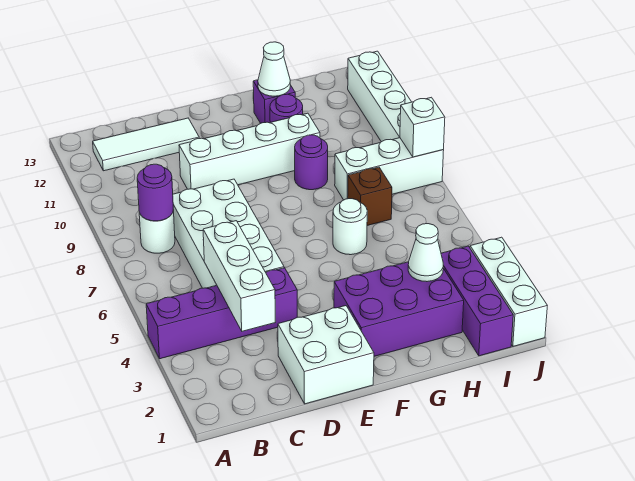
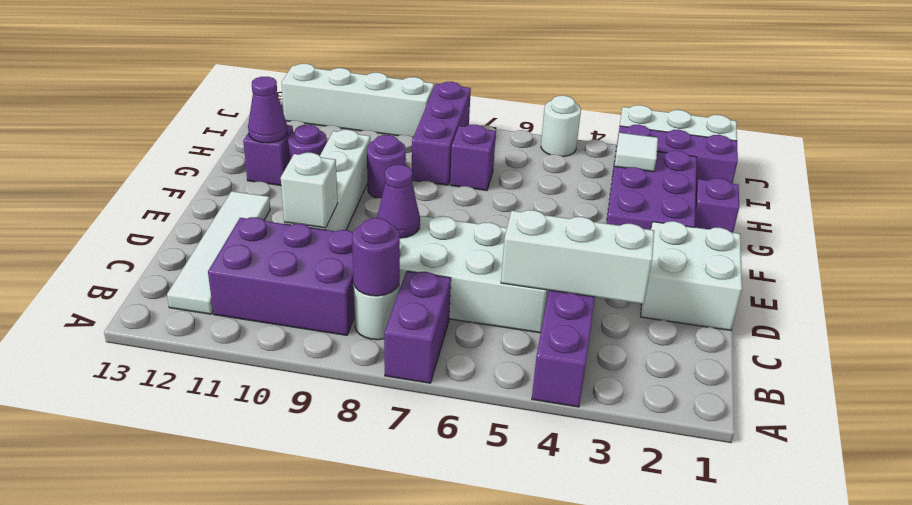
none -> purple brick A7:B7 level 1
none -> purple brick B9:C11 level 1
white tile B12:D12 level 1 -> white tile B12:E12 level 1
none -> purple cone D8 level 2
none -> purple brick G1 level 1
white round brick G6 level 1 -> white round brick J5 level 1
white cone G12 level 2 -> purple cone G12 level 2
white cone H3 level 2 -> white tile H3 level 2
brown brick H7 level 1 -> purple brick H7 level 1
white brick H8:J8 level 1 -> purple brick H8:J8 level 1
white brick J8 level 2 -> white brick D10 level 2

